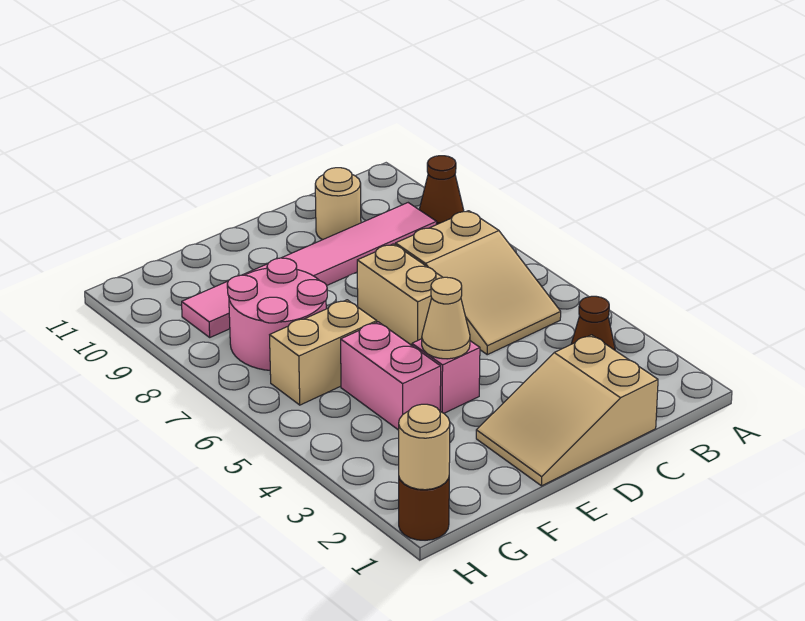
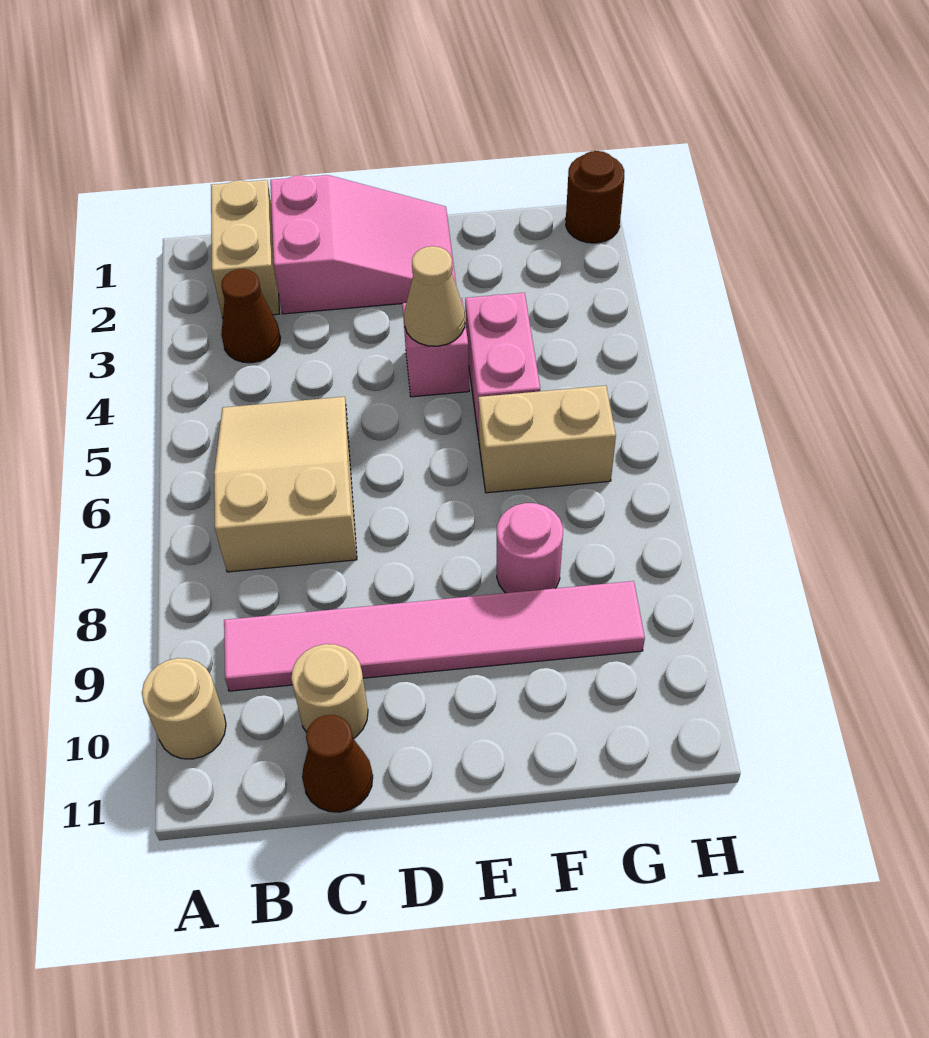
brown cone A9 level 1 -> brown cone C11 level 1
tan slope C1:E2 level 1 top C -> pink slope C1:E2 level 1 top C
tan brick D6:D7 level 1 -> tan brick B1:B2 level 1
pink round brick F7:G8 level 1 -> pink round brick F8 level 1
tan round brick H1 level 2 -> tan round brick A10 level 1

